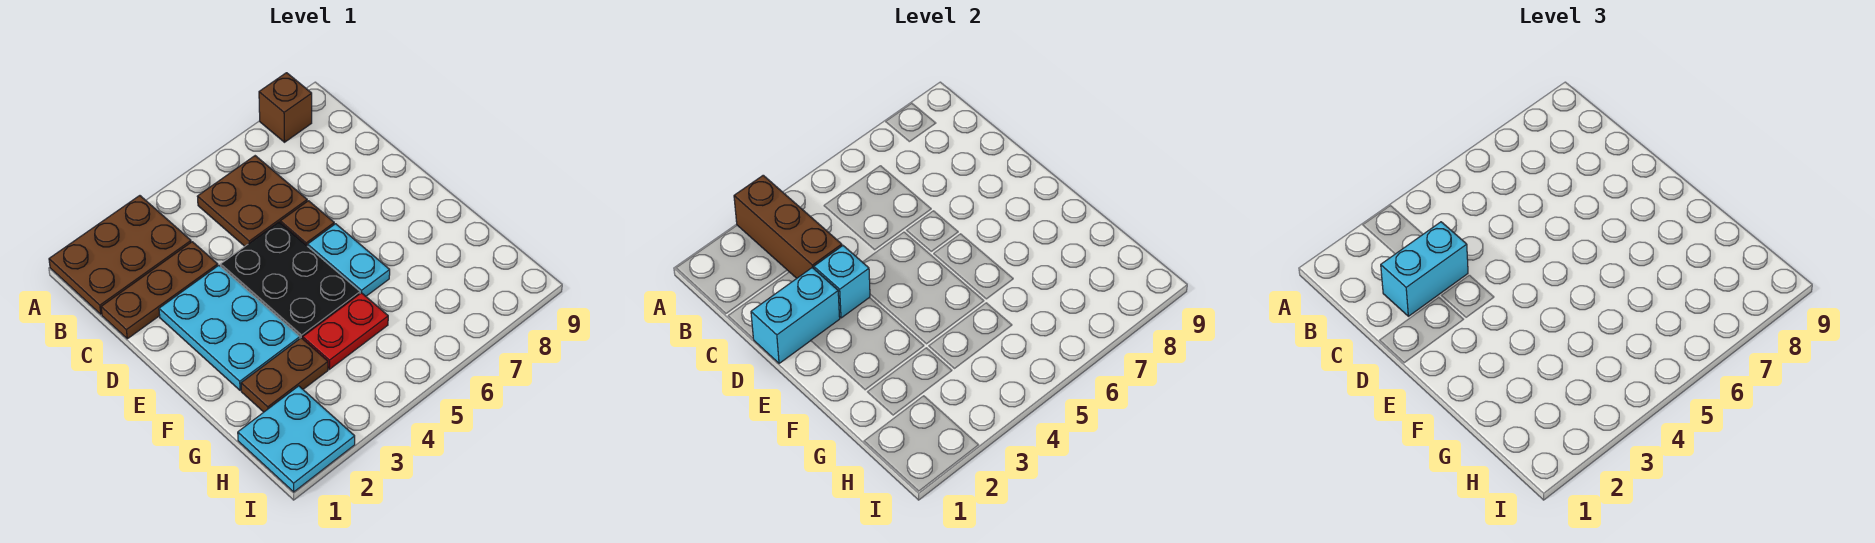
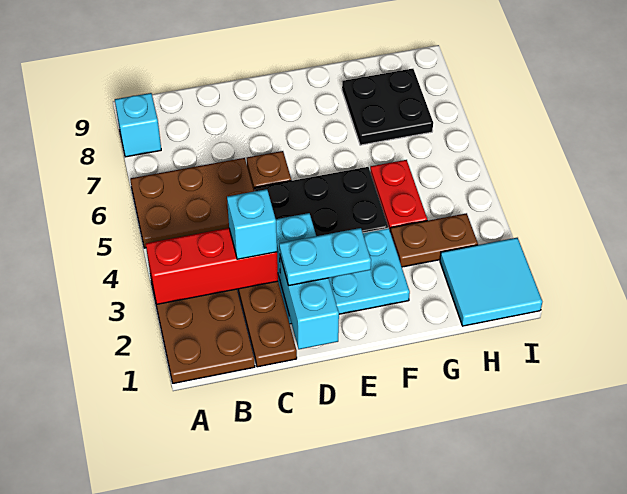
brown brick A3:C3 level 2 -> red brick A3:C3 level 2
brown brick A8 level 1 -> cyan brick A8 level 1
brown plate B5:C6 level 1 -> brown plate A5:C6 level 1
cyan brick C2:C3 level 3 -> cyan brick C3 level 3
cyan plate E6:F6 level 1 -> cyan plate D2:E2 level 3
brown plate G2:G3 level 1 -> brown plate G3:H3 level 1
none -> black plate G7:H8 level 1
cyan plate H1:I2 level 1 -> cyan tile H1:I2 level 1

